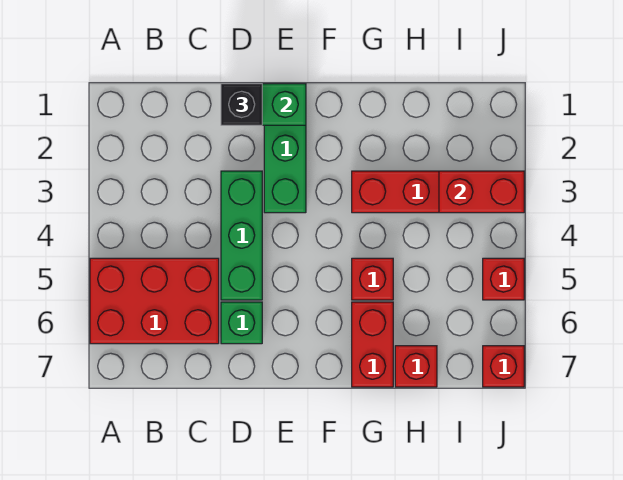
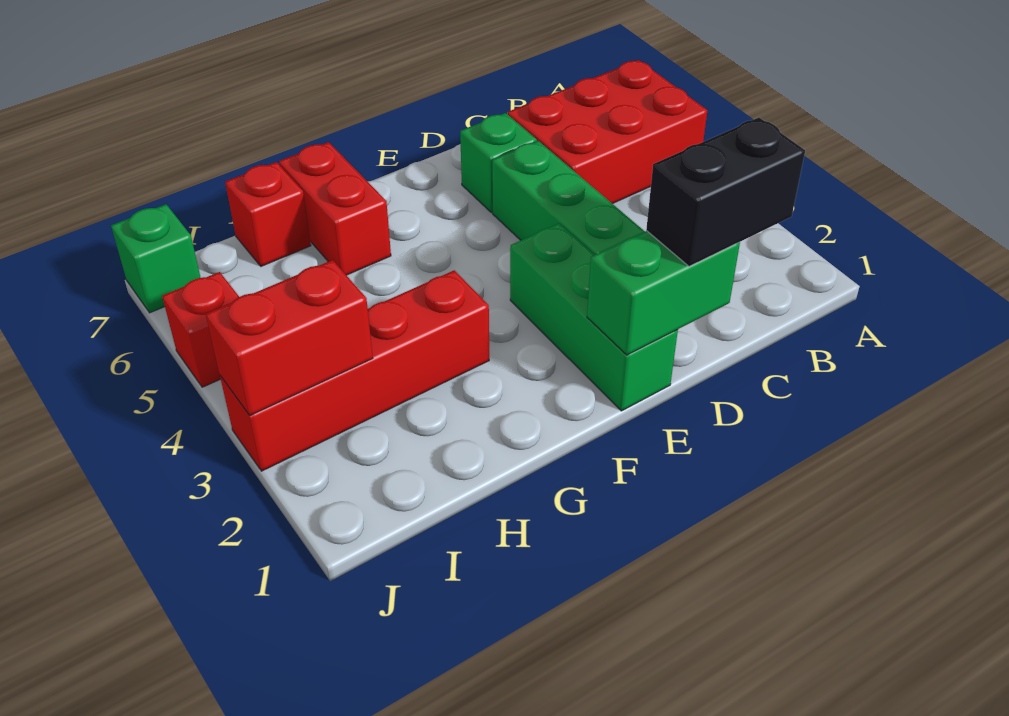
black brick D1 level 3 -> black brick C1:D1 level 3
red brick G5 level 1 -> none
red brick J7 level 1 -> green brick J7 level 1

